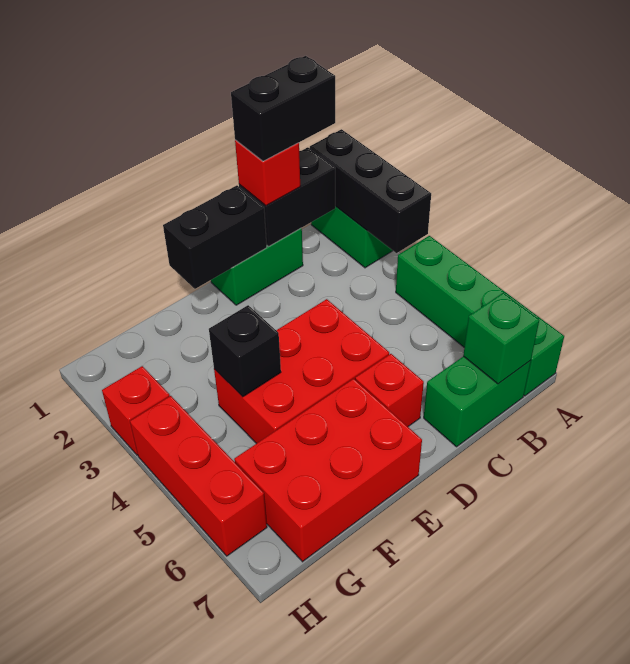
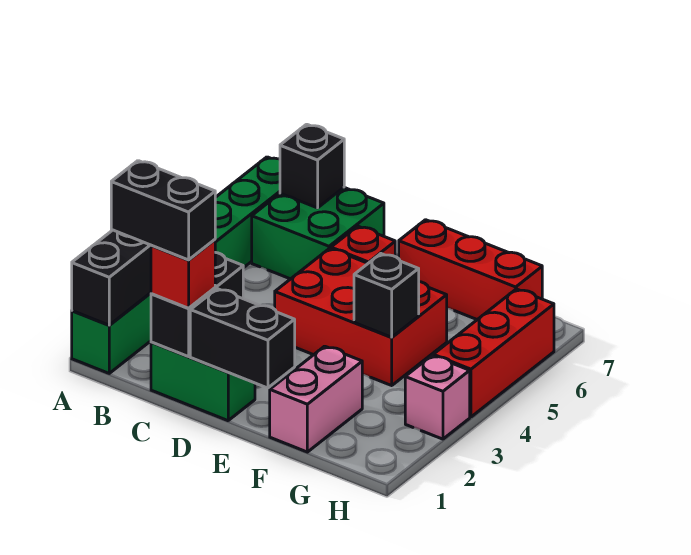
black brick B1:C1 level 2 -> black brick C1:C2 level 2
green brick B7:C7 level 1 -> green brick B6:C7 level 1
green brick B7 level 2 -> black brick B7 level 2
red brick E6:G7 level 1 -> red brick E7:G7 level 1
none -> pink brick F1:F2 level 1
red brick H3 level 1 -> pink brick H3 level 1

